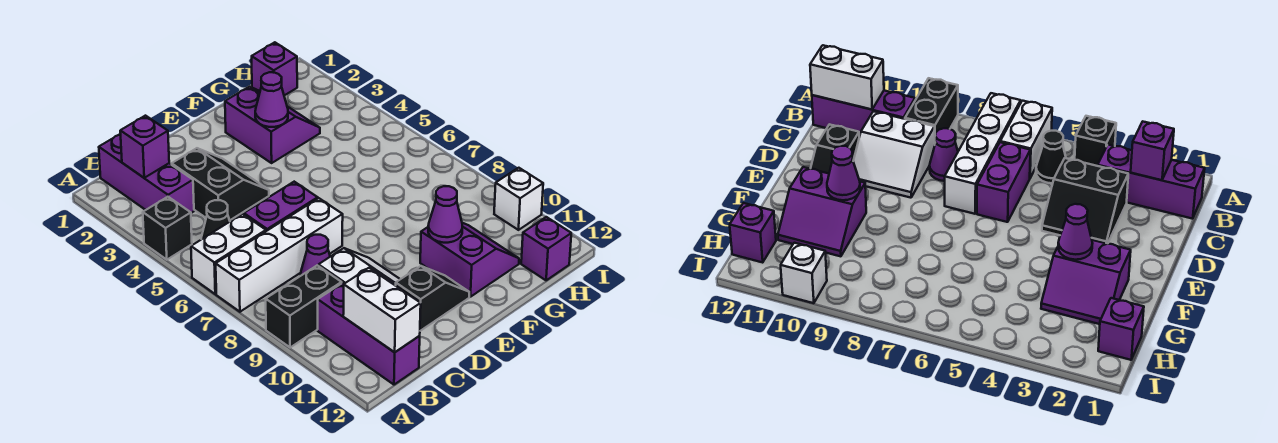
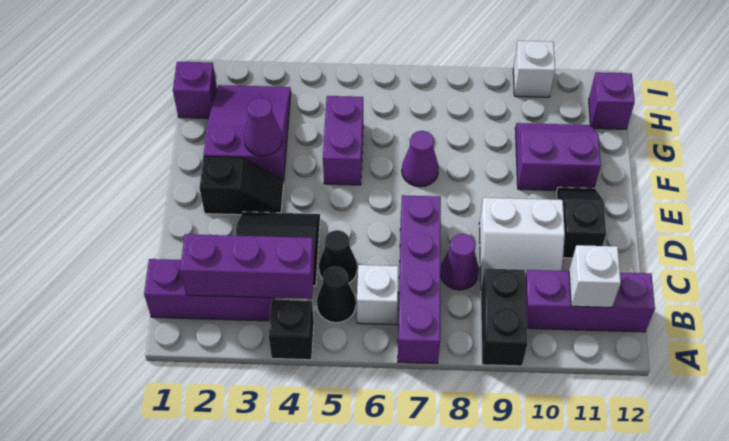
white brick A6:B6 level 1 -> white brick B6 level 1
white brick A7:D7 level 1 -> purple brick A7:D7 level 1
purple brick B2 level 2 -> purple brick B2:B4 level 2
white brick B11:B12 level 2 -> white brick B11 level 2
none -> black cone C5 level 1
purple brick C6:D6 level 1 -> purple brick F5:G5 level 1
white slope C9:D10 level 1 top C -> white slope C9:D10 level 1 top D
none -> black slope E2:E3 level 1 top 2
purple slope F2:G3 level 1 top F -> purple slope F2:H3 level 1 top F
purple cone F10 level 2 -> purple cone F7 level 1

